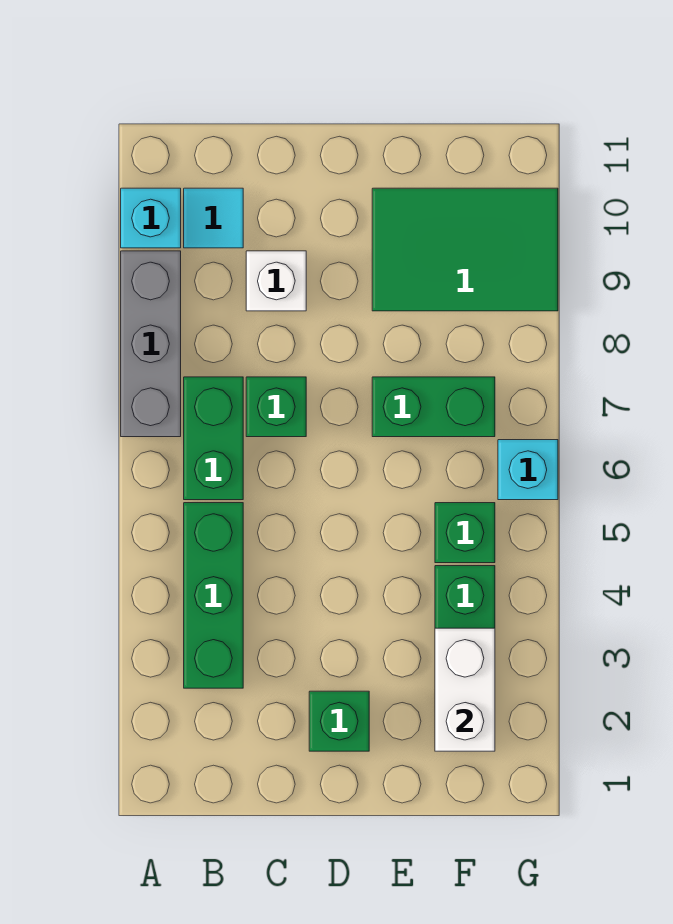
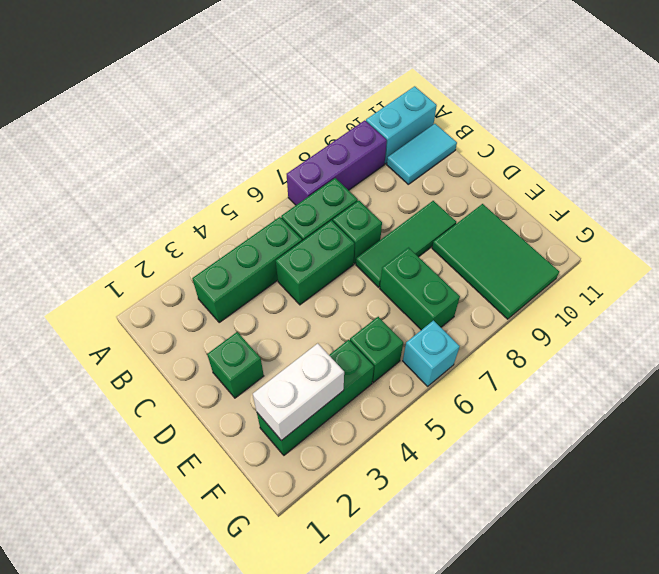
grey brick A7:A9 level 1 -> purple brick A7:A9 level 1
cyan brick A10 level 1 -> cyan brick A10:A11 level 1
cyan tile B10 level 1 -> cyan tile B10:B11 level 1
none -> green brick C5:C6 level 1
white brick C9 level 1 -> none
none -> green tile D7:D9 level 1

